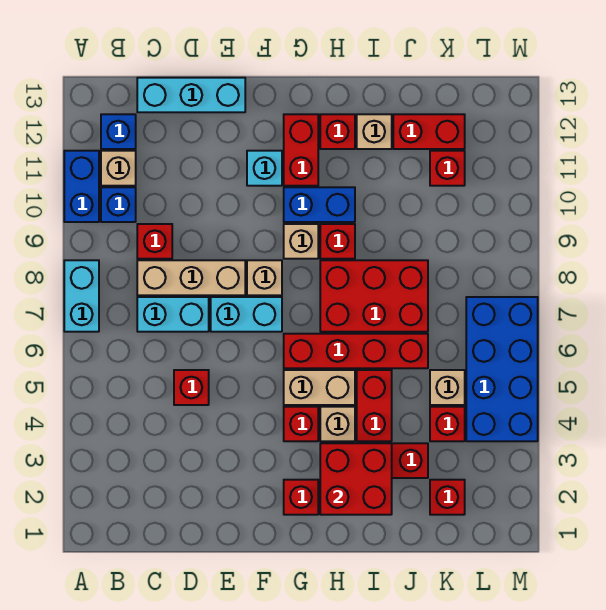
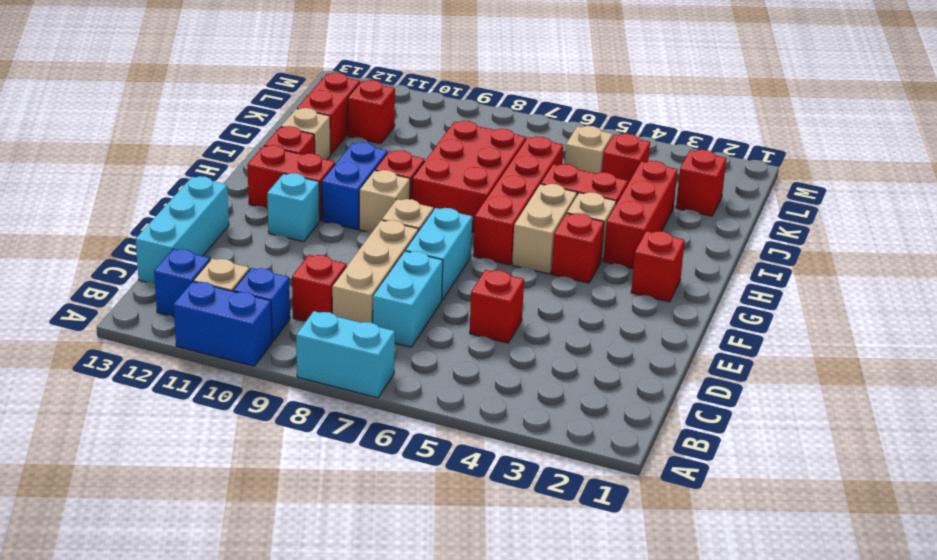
red brick H2:I3 level 2 -> none
blue brick L4:M7 level 1 -> none

